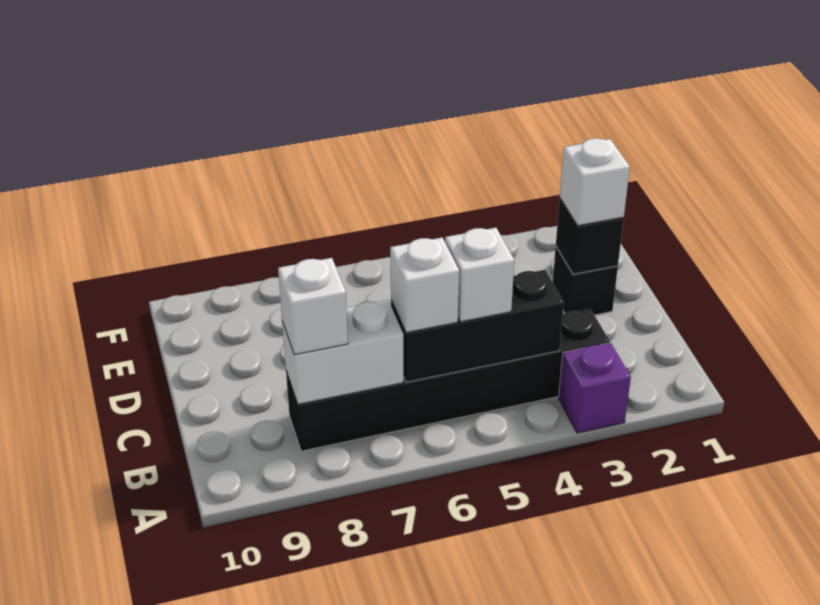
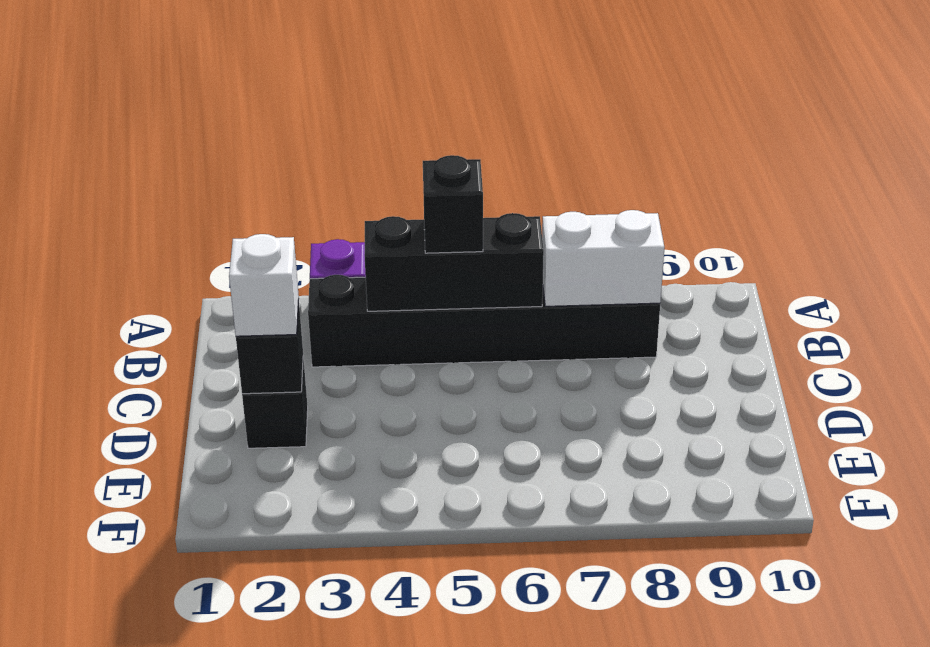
white brick B5 level 3 -> black brick B5 level 3
white brick B6 level 3 -> none
white brick B8 level 3 -> none

